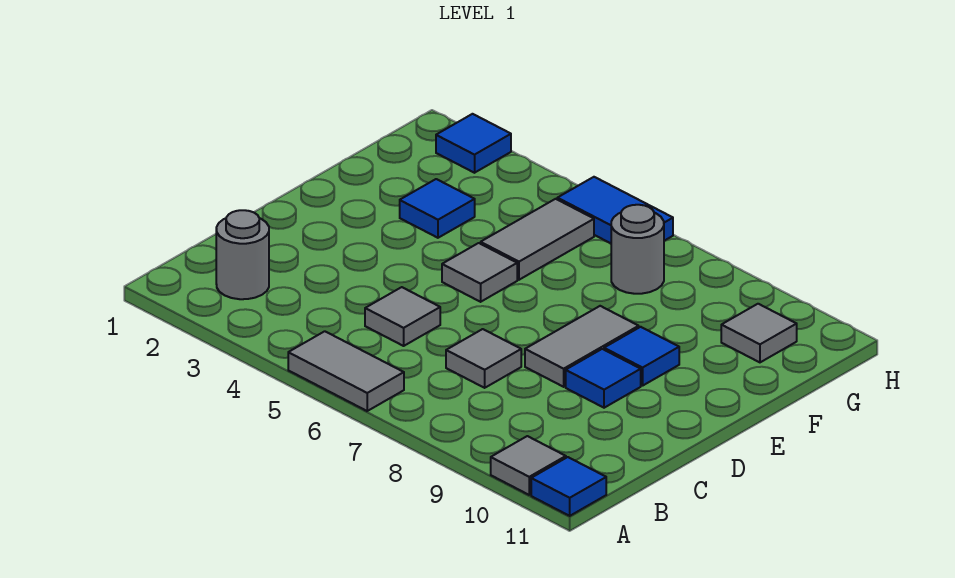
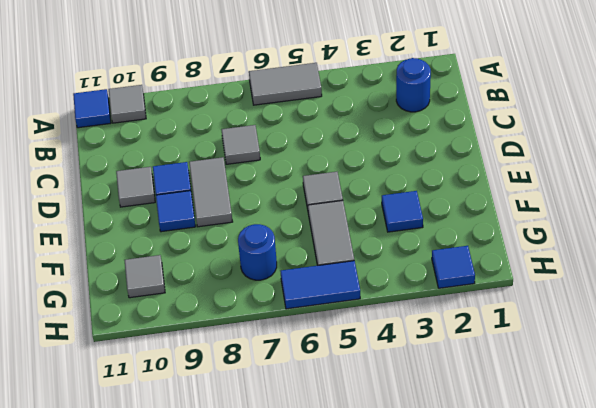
grey round brick B2 level 1 -> blue round brick B2 level 1
grey tile C5 level 1 -> grey tile D10 level 1
grey round brick G7 level 1 -> blue round brick G7 level 1

